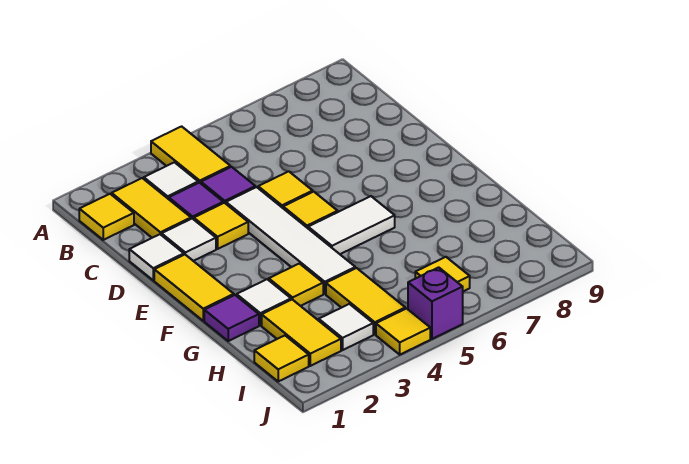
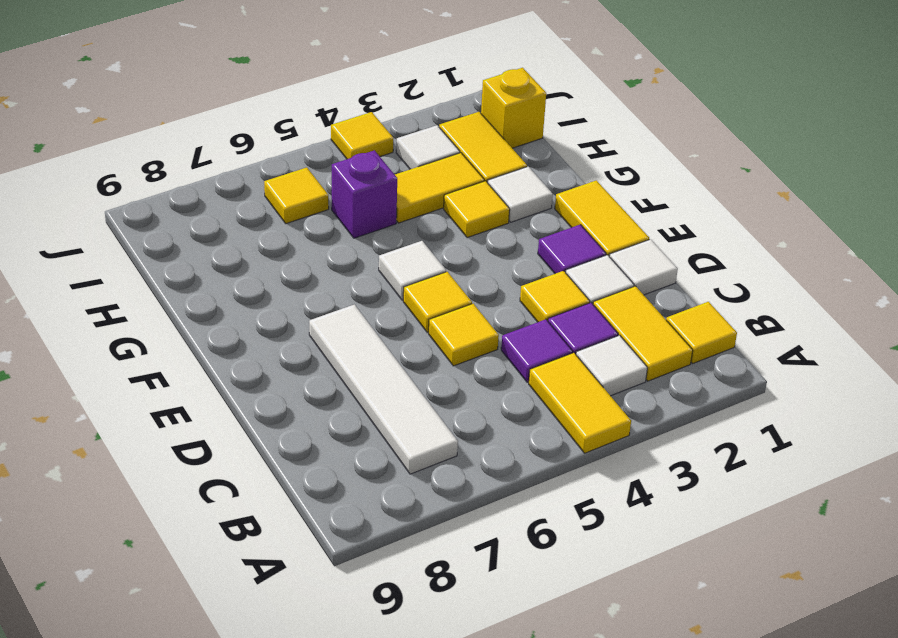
white tile D4:G4 level 1 -> white tile B7:E7 level 1
white tile F5:F6 level 1 -> white tile F5 level 1
purple tile G1 level 1 -> purple tile E2 level 1
yellow tile H4:I4 level 1 -> yellow tile H3:H4 level 1
yellow tile I1 level 1 -> yellow brick I1 level 1
purple brick J5 level 1 -> purple brick H5 level 1

